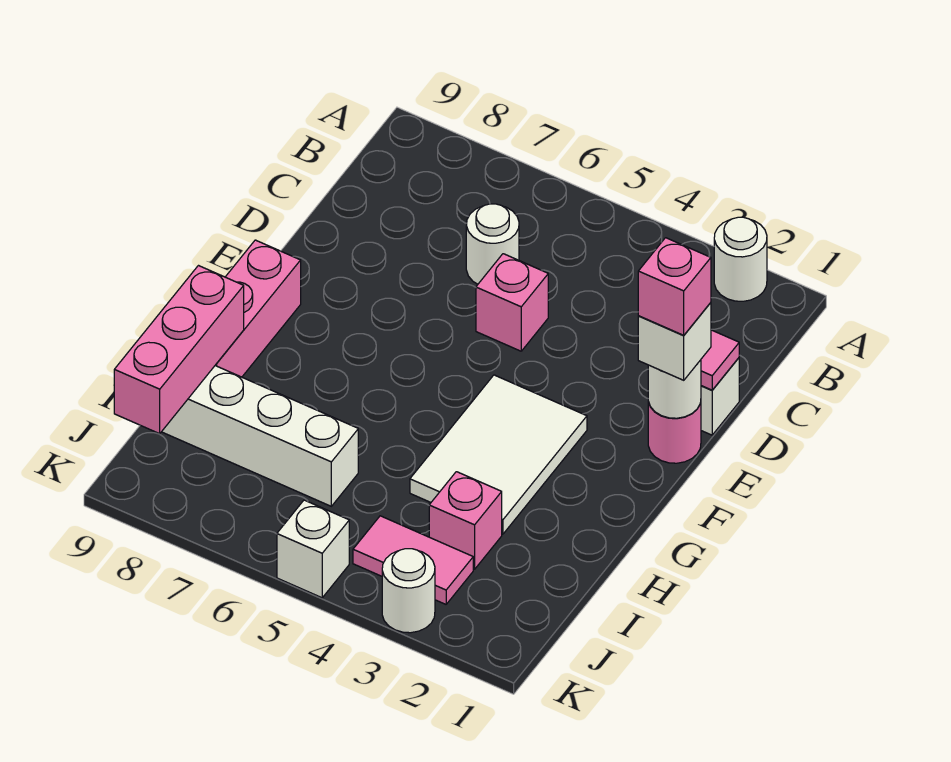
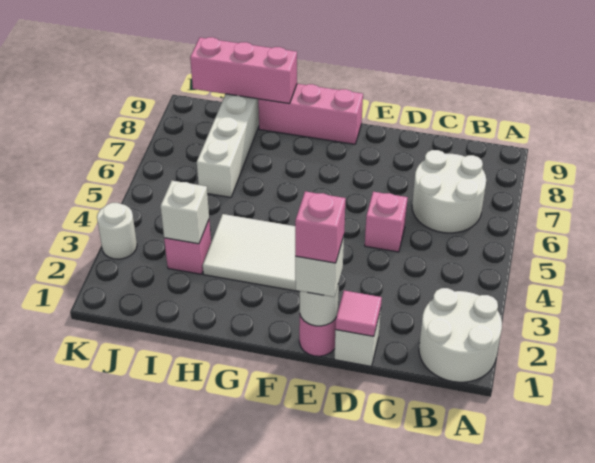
white round brick A2 level 1 -> white round brick A1:B2 level 1
white round brick C6 level 1 -> white round brick B6:C7 level 1
pink tile J3:J4 level 1 -> none
white brick K5 level 1 -> white brick I3 level 2

